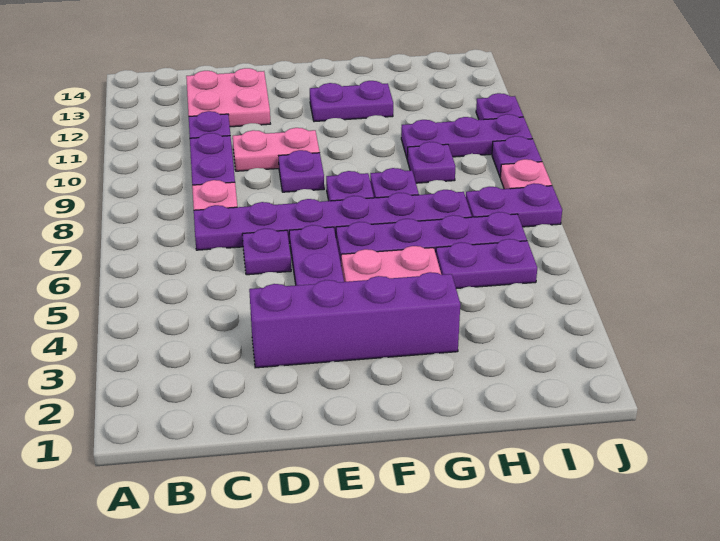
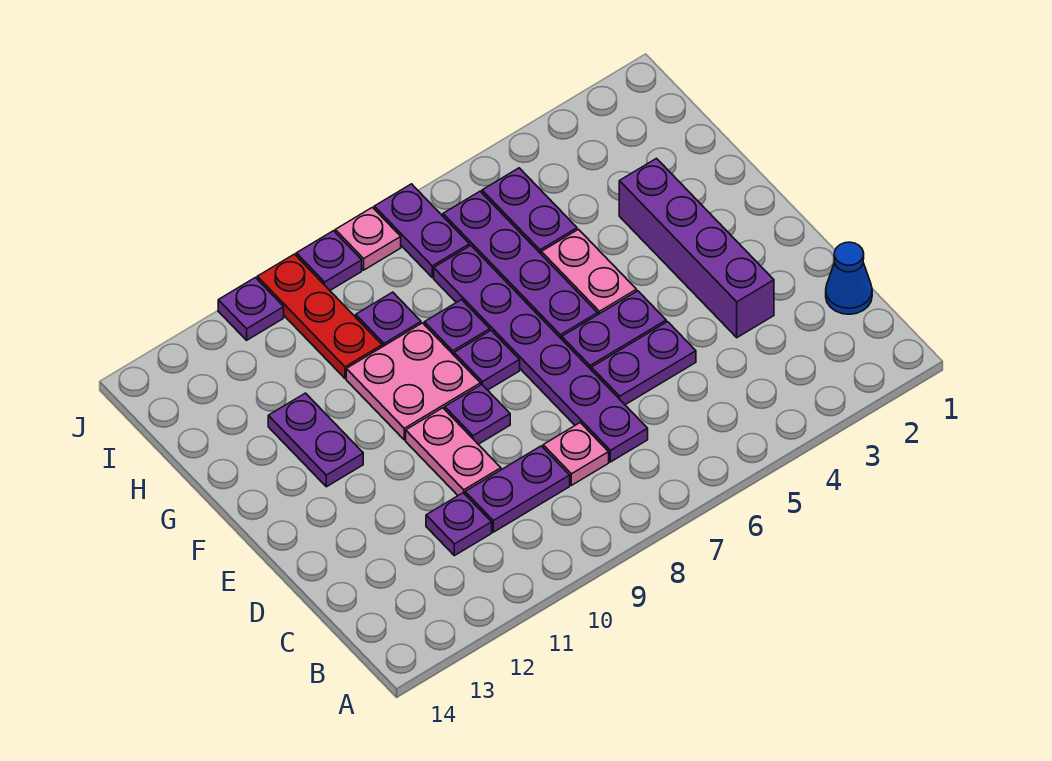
none -> blue cone C1 level 1
pink plate C12:D13 level 1 -> pink plate F9:G10 level 1
purple plate D6 level 1 -> purple plate D5:D6 level 1
purple plate H10:J10 level 1 -> red plate H10:J10 level 1

